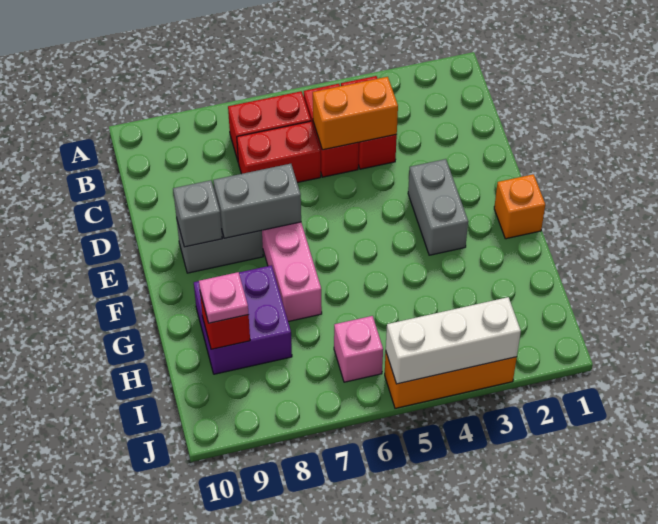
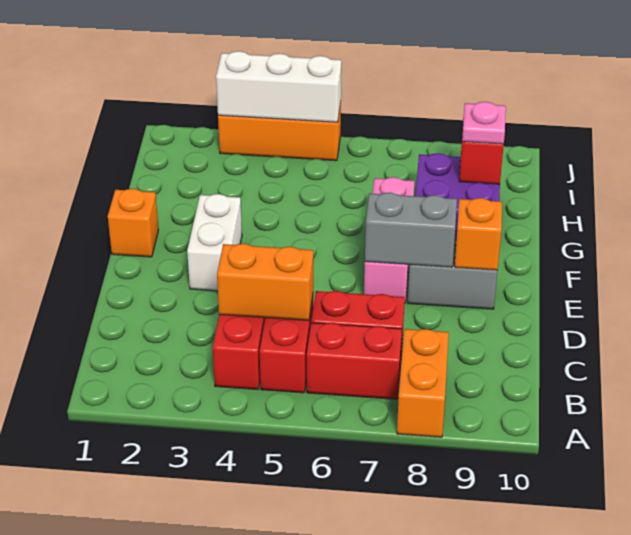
none -> orange brick A8:B8 level 1
grey brick E3:F3 level 1 -> white brick E3:F3 level 1
grey brick E9 level 2 -> orange brick E9 level 2
pink brick I6 level 1 -> none

